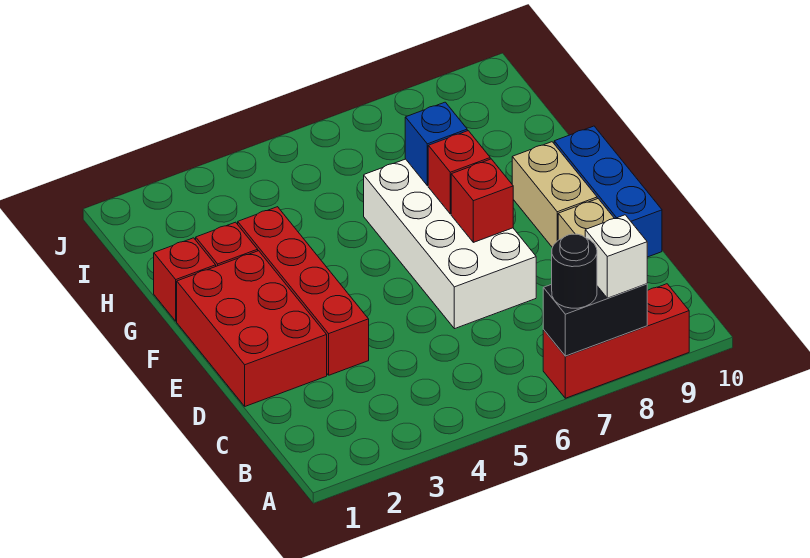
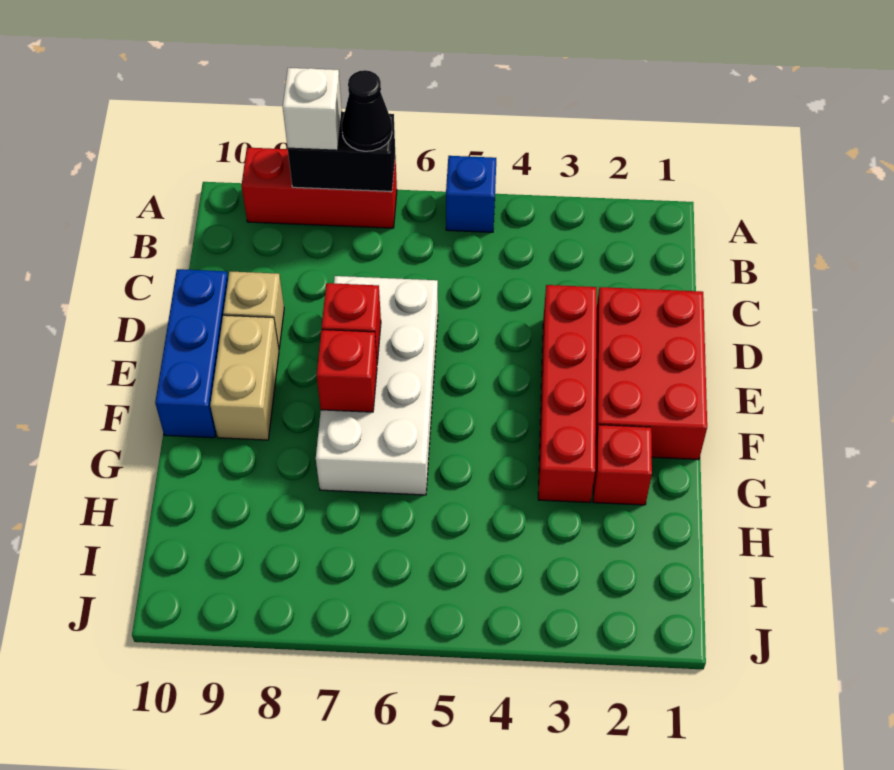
black round brick A7 level 3 -> black cone A7 level 3
red brick G1 level 1 -> none
blue brick G7 level 2 -> blue brick A5 level 1

